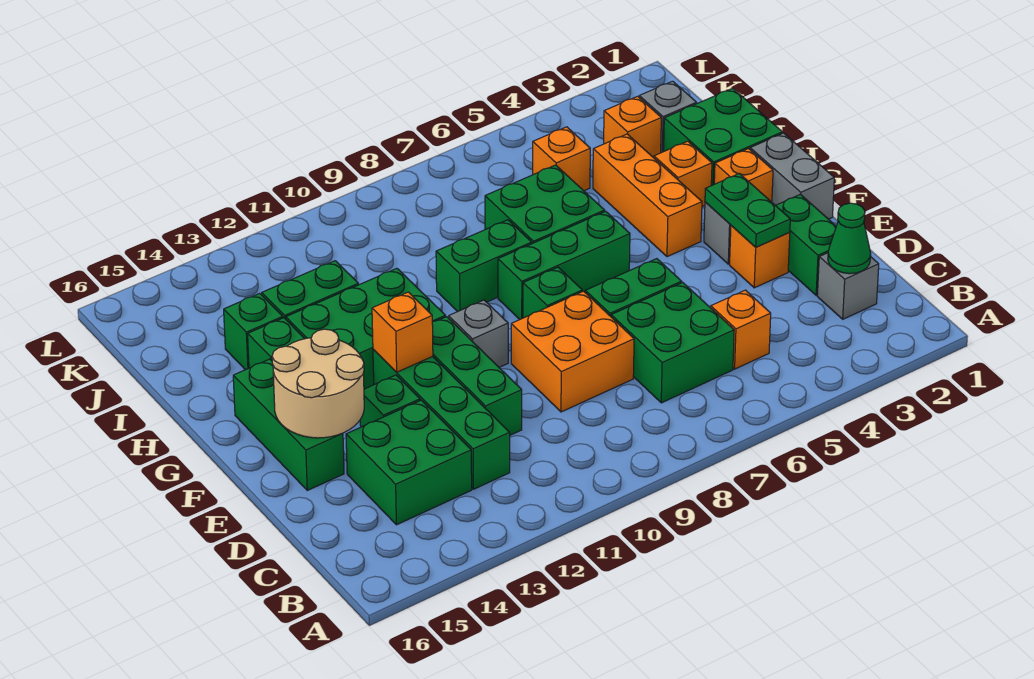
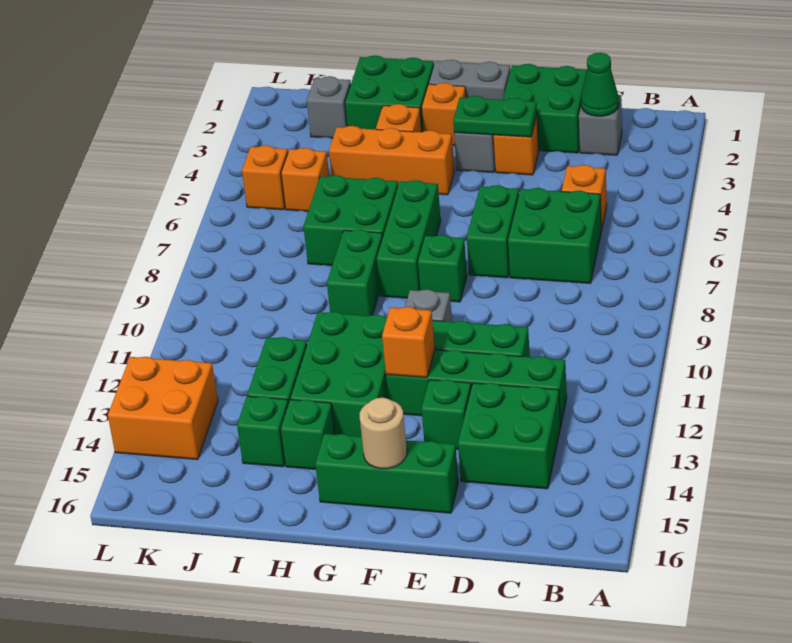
green brick D2:E2 level 1 -> green brick D1:E2 level 1
orange brick D8:E9 level 1 -> orange brick K13:L14 level 1
tan round brick E14:F15 level 2 -> tan round brick F15 level 2
orange brick J3 level 1 -> orange brick K5 level 1

